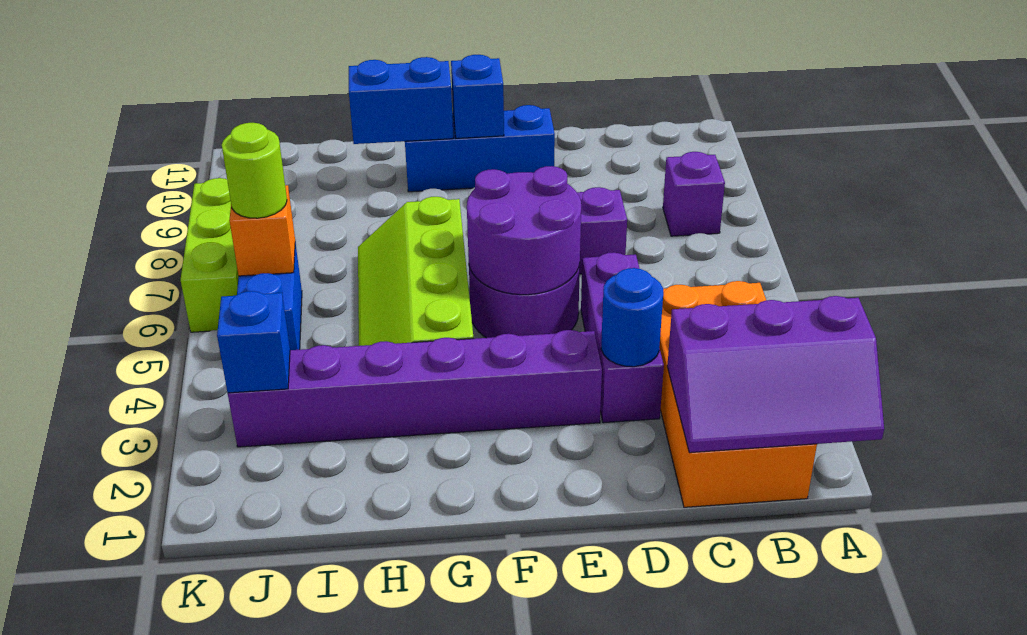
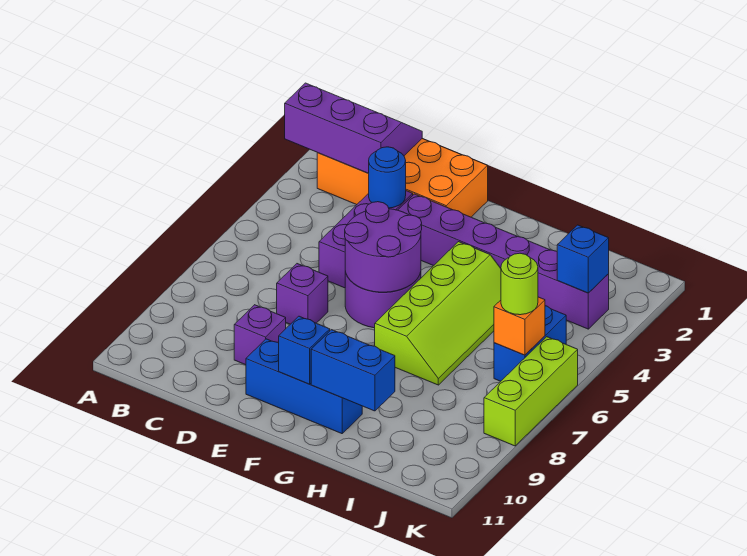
orange brick B1:C4 level 1 -> orange brick B1:E2 level 1
purple brick B8 level 1 -> purple brick D9 level 1

